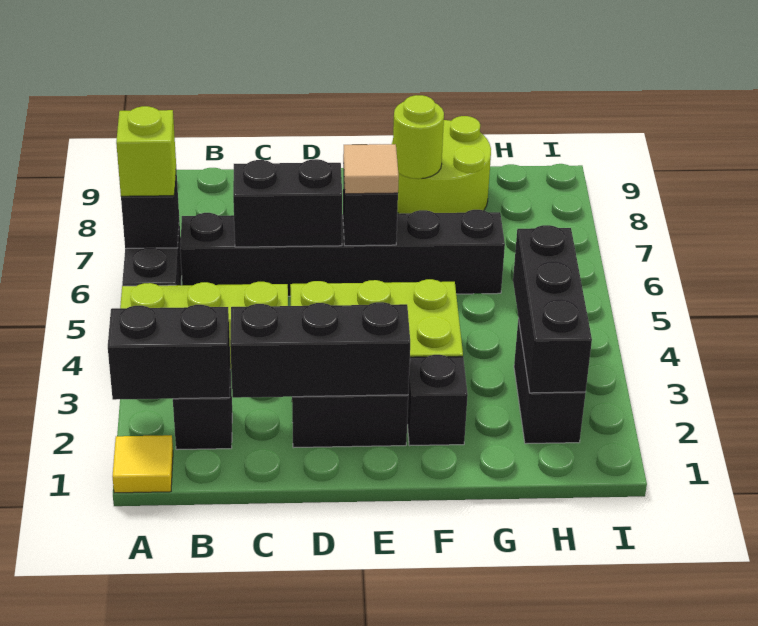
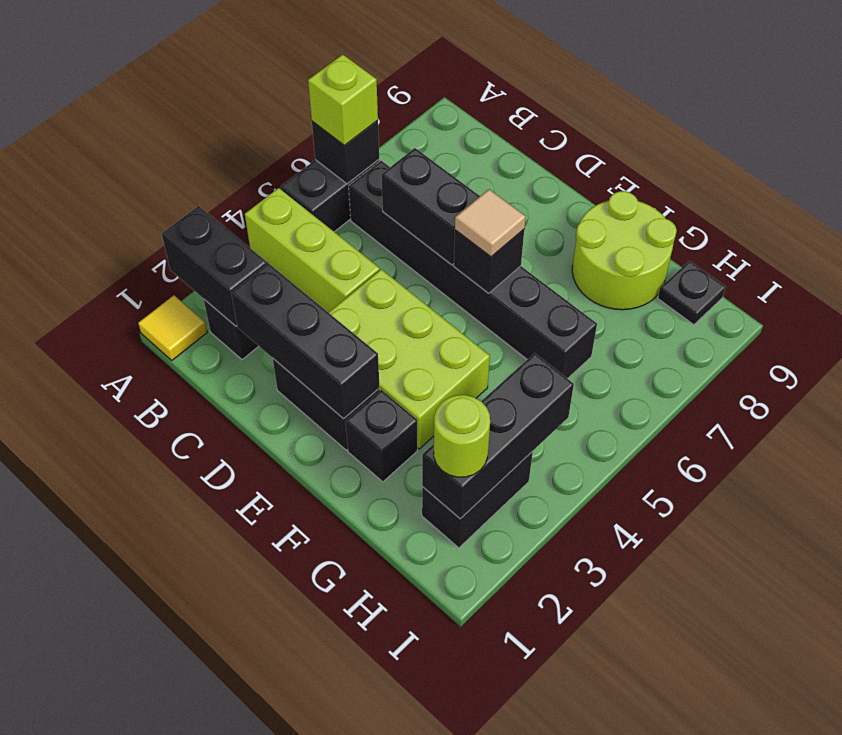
lime round brick F8 level 2 -> lime round brick H2 level 3
none -> black plate H9 level 1

